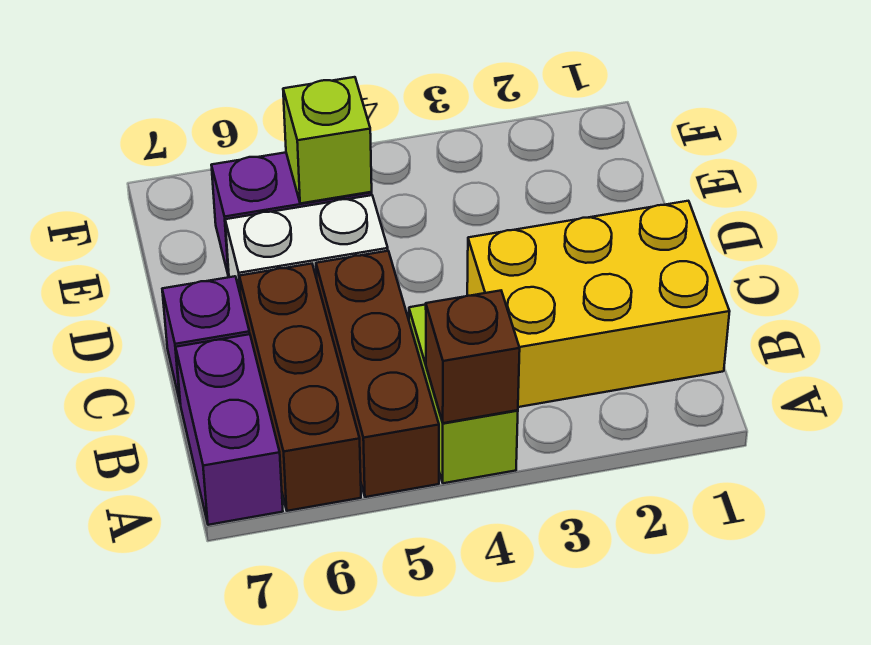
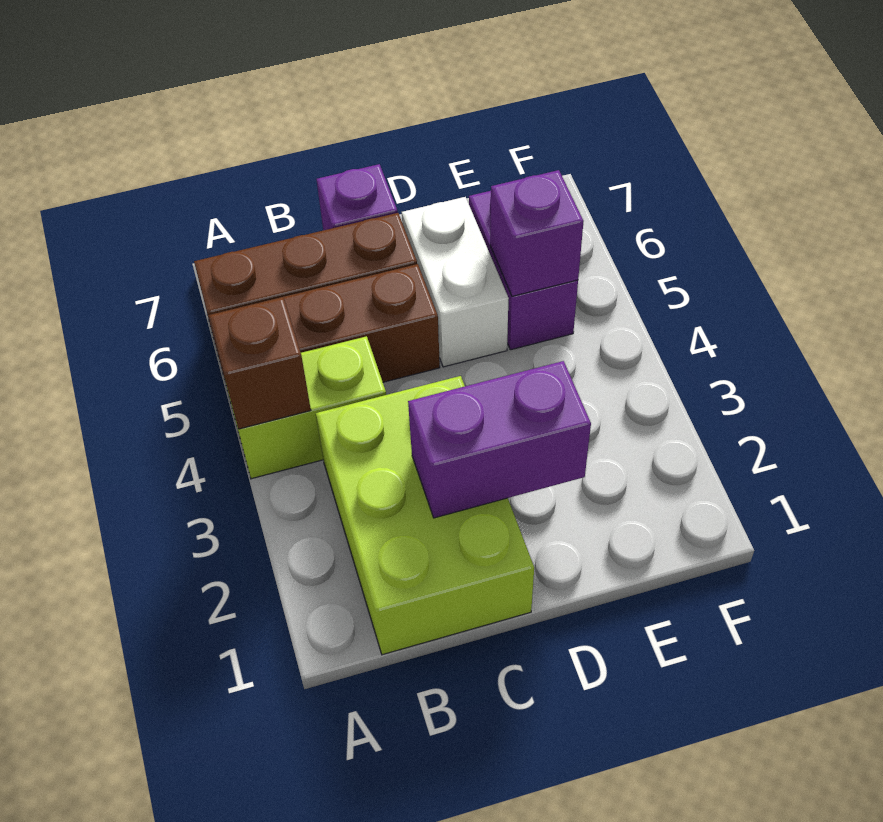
purple brick A7:B7 level 1 -> purple brick C2:D2 level 2
yellow brick B1:C3 level 1 -> lime brick B1:C3 level 1
lime brick E5 level 2 -> purple brick E5 level 2

